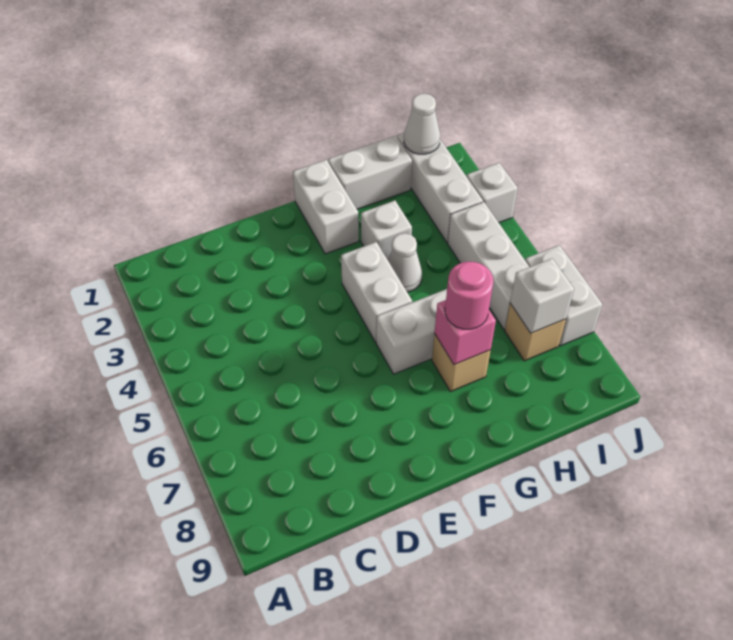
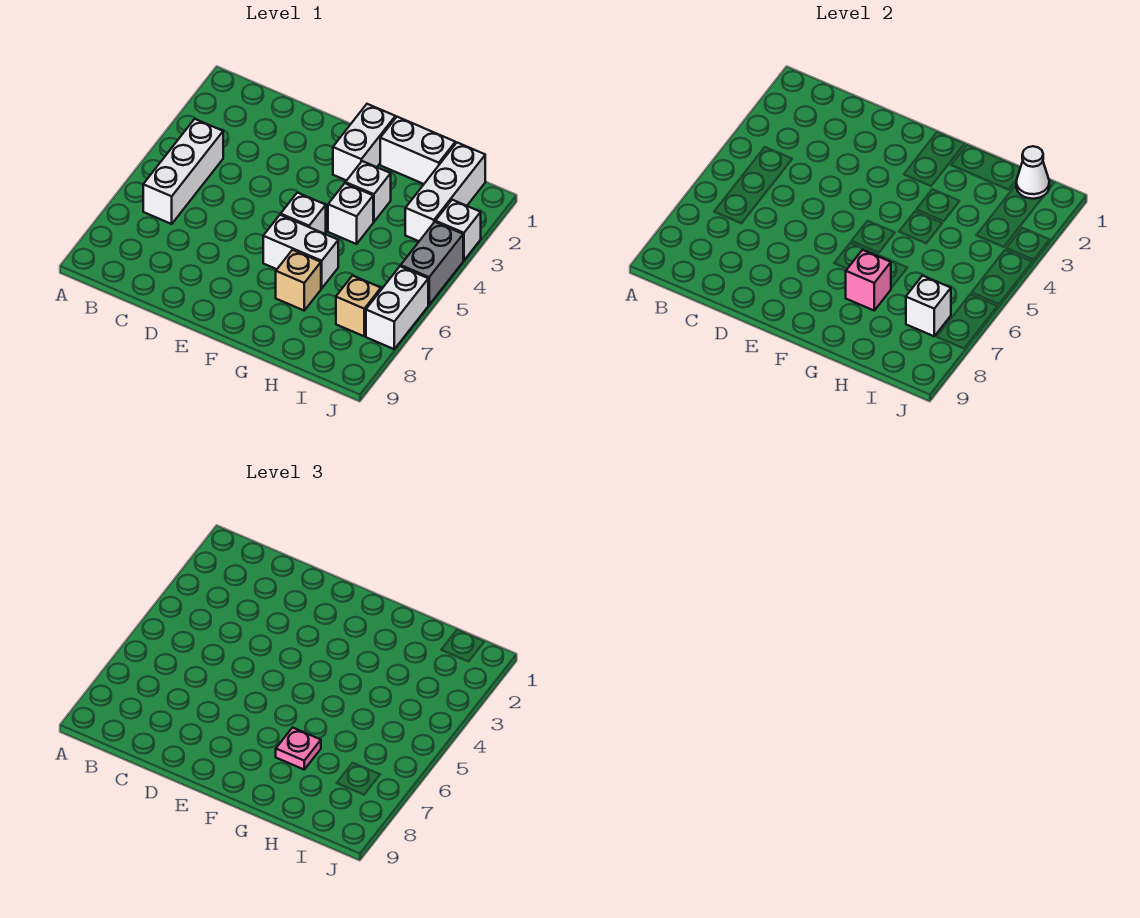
white brick F4:F5 level 1 -> white brick F5 level 1
white cone G4 level 1 -> white brick G4 level 1
pink round brick G7 level 3 -> pink plate G7 level 3
white brick I4:I6 level 1 -> white brick B4:B6 level 1
none -> grey brick J4:J5 level 1

